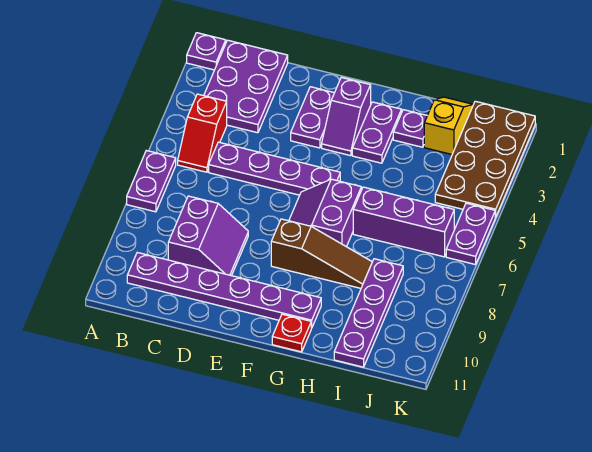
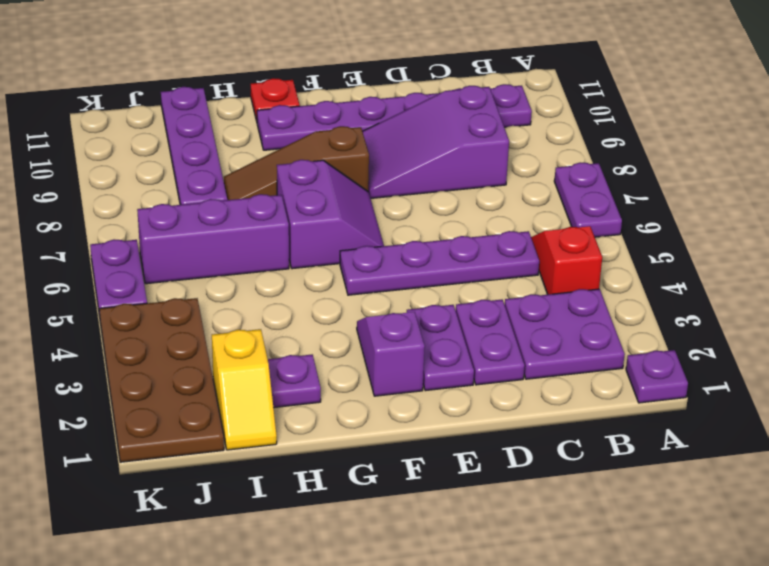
purple plate B1:C3 level 1 -> purple plate B2:C3 level 1
purple slope C8:D9 level 1 top C -> purple slope C8:E9 level 1 top C
purple plate G2:G3 level 1 -> purple plate D2:D3 level 1

